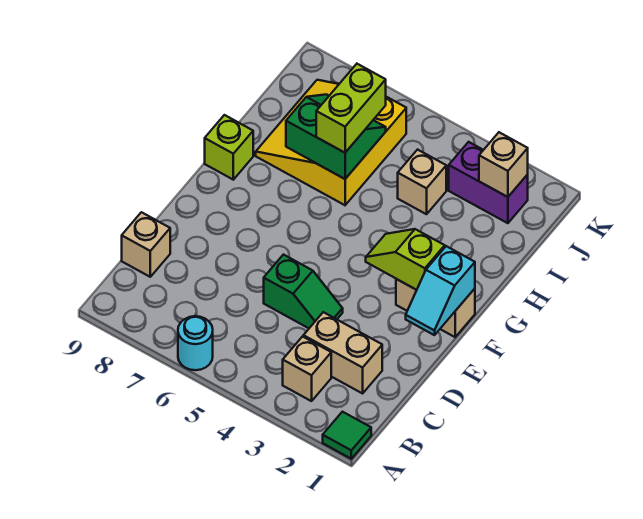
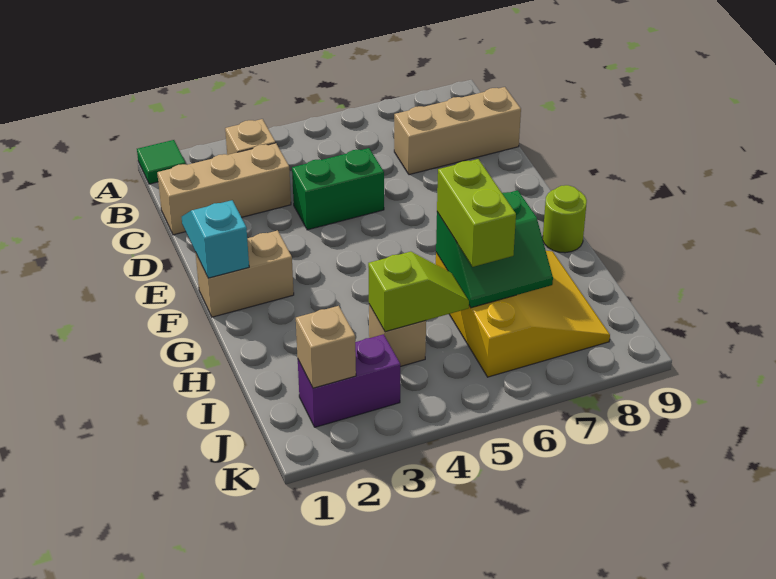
cyan round brick A6 level 1 -> none
tan brick C2:C3 level 1 -> tan brick C1:C3 level 1
tan brick C9 level 1 -> tan brick C7:C9 level 1
green slope D4:D5 level 1 top 5 -> green brick D4:D5 level 1
lime slope F2:F3 level 2 top 2 -> lime slope I4:I5 level 2 top 4
lime brick G9 level 1 -> lime round brick G9 level 1

